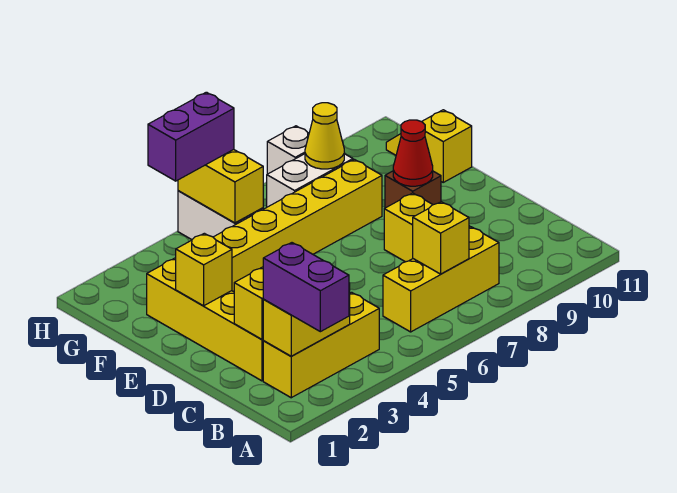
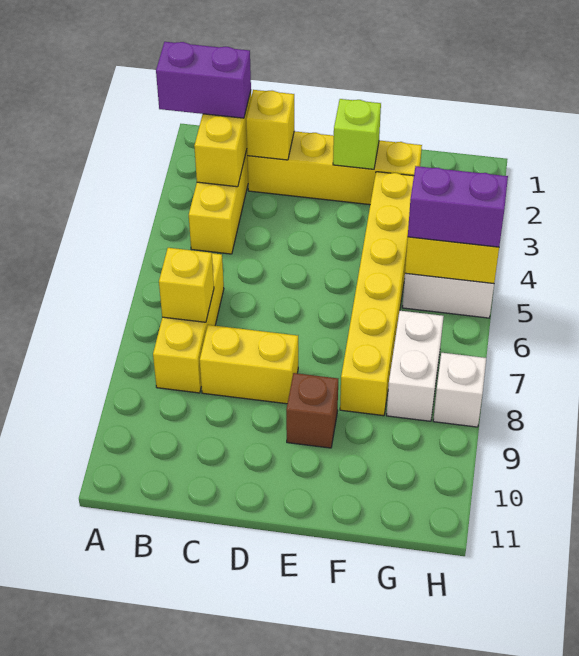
yellow brick E2 level 2 -> lime brick E2 level 2
red cone E9 level 2 -> none
yellow slope F11:G11 level 1 top F -> none
yellow cone G8 level 2 -> none
purple brick H4:H5 level 3 -> purple brick G5:H5 level 3

